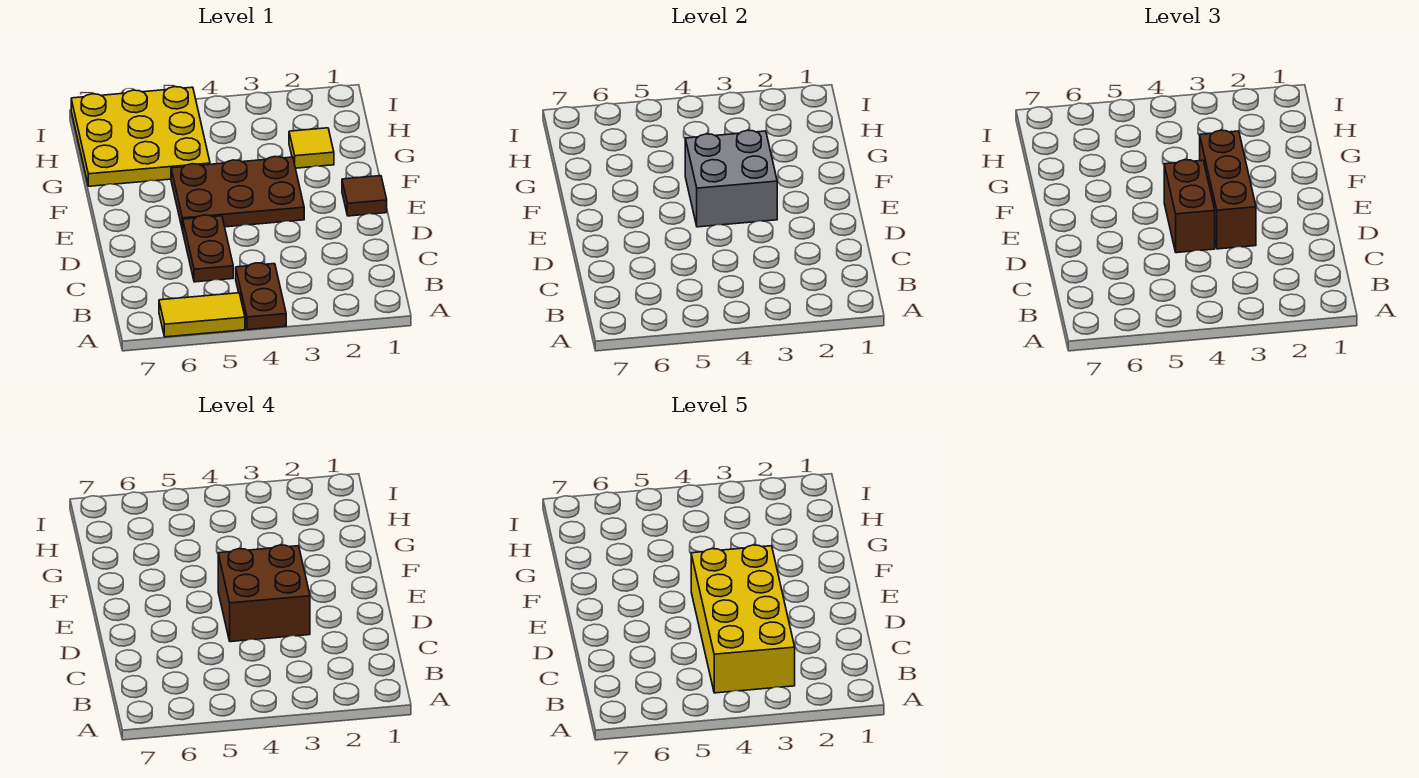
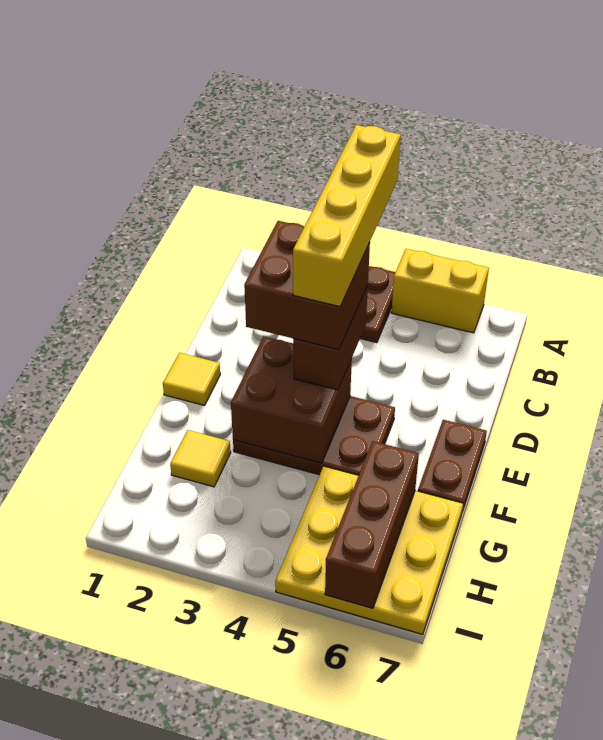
yellow tile A5:A6 level 1 -> yellow brick A5:A6 level 1
yellow brick B3:E4 level 5 -> yellow brick B4:E4 level 5
brown plate C5:D5 level 1 -> brown plate E7:F7 level 1
brown brick D3:F3 level 3 -> brown brick G6:I6 level 2
brown tile E1 level 1 -> yellow tile E1 level 1
grey brick E3:F4 level 2 -> brown brick E3:F4 level 2

